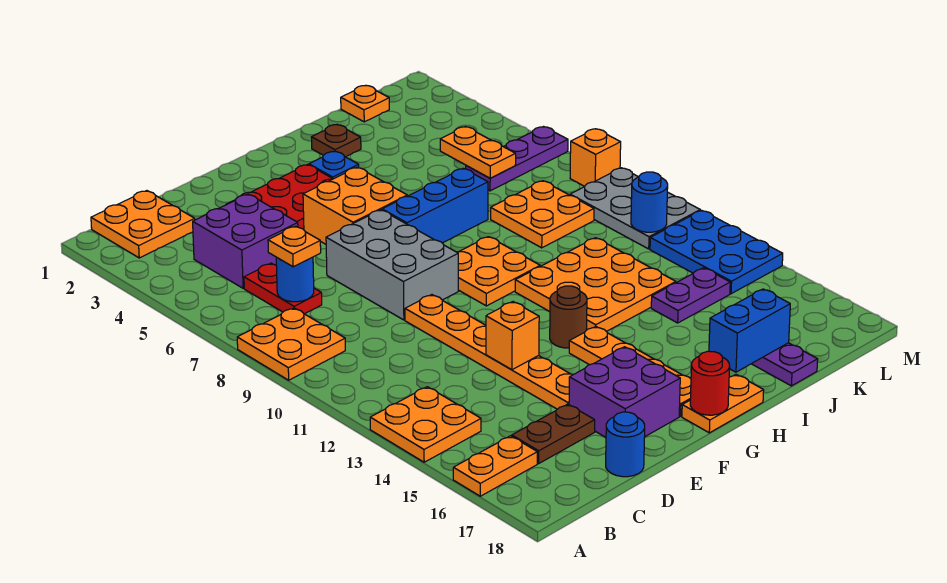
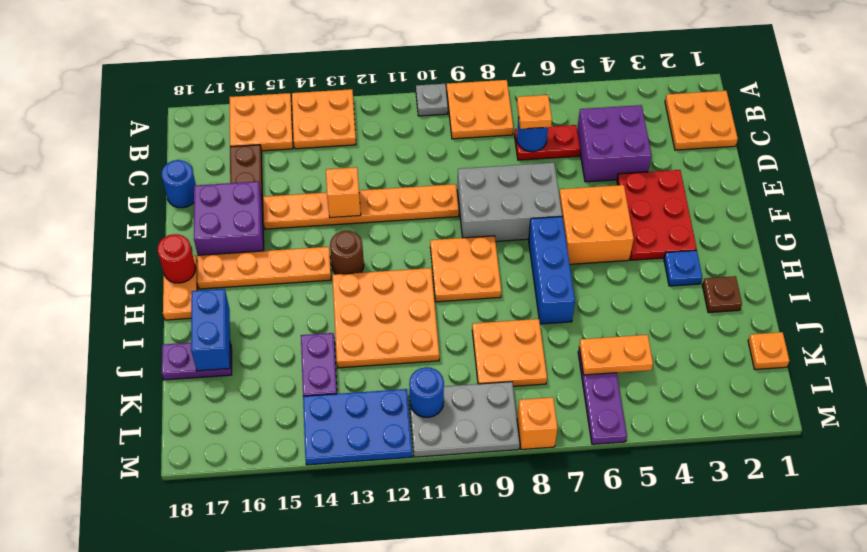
none -> grey plate A10 level 1
orange plate A16:B16 level 1 -> orange plate A15:B16 level 1

